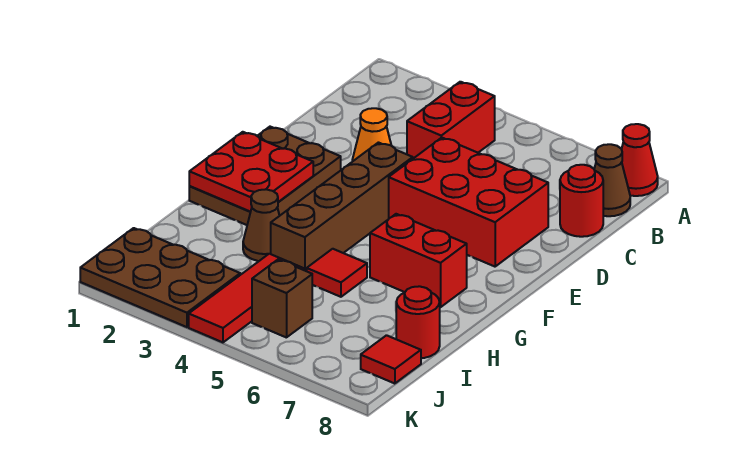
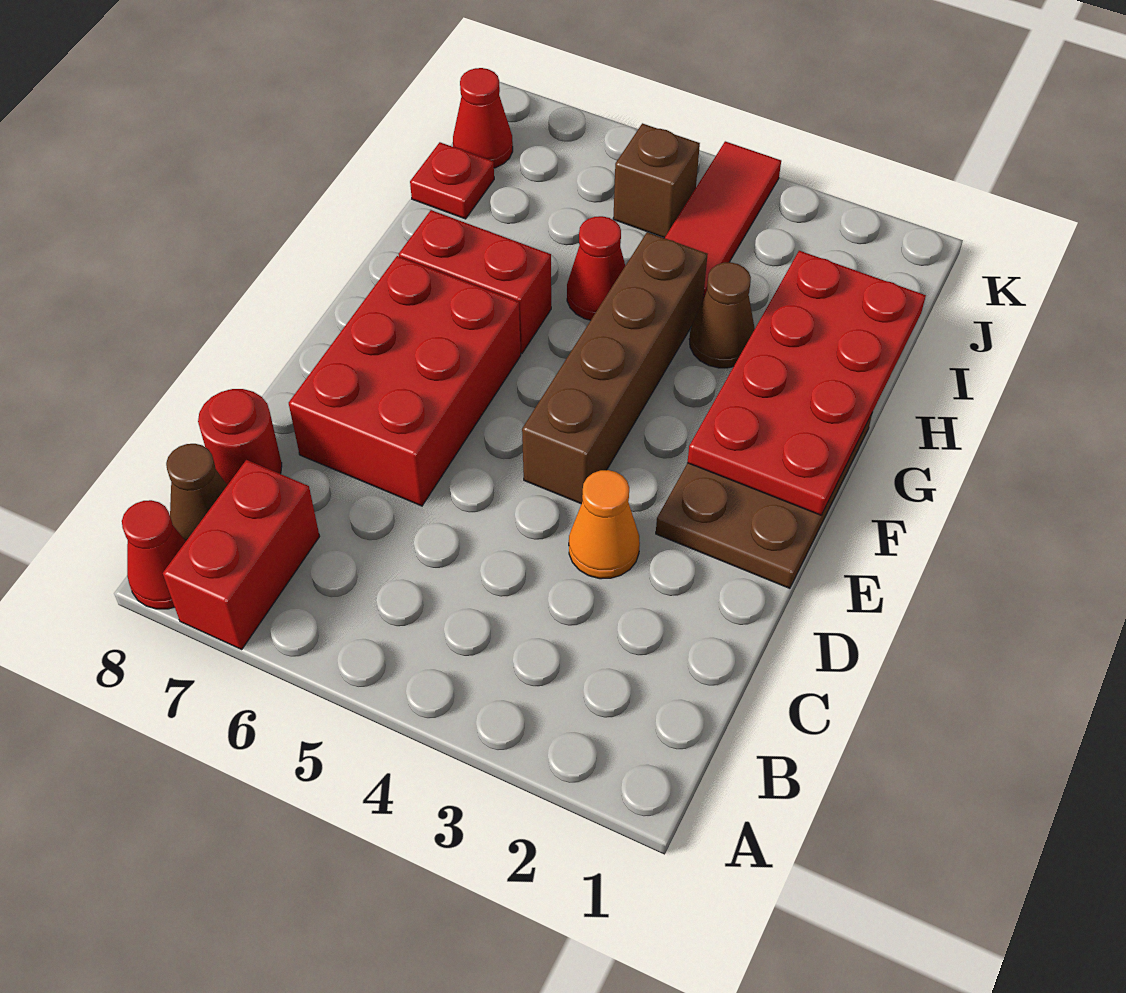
red brick B4:C4 level 1 -> red brick A7:B7 level 1
red brick D5:E7 level 1 -> red brick D6:F7 level 1
red plate F1:G2 level 2 -> red plate F1:I2 level 2
red tile H5 level 1 -> red cone H5 level 1
red round brick I8 level 1 -> red plate I8 level 1
brown plate J1:K3 level 1 -> none
red tile J8 level 1 -> red cone J8 level 1

